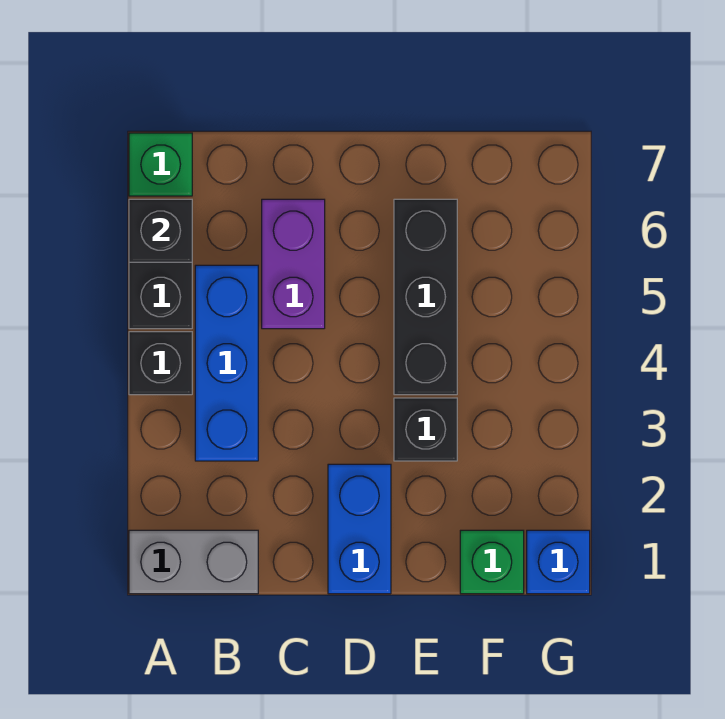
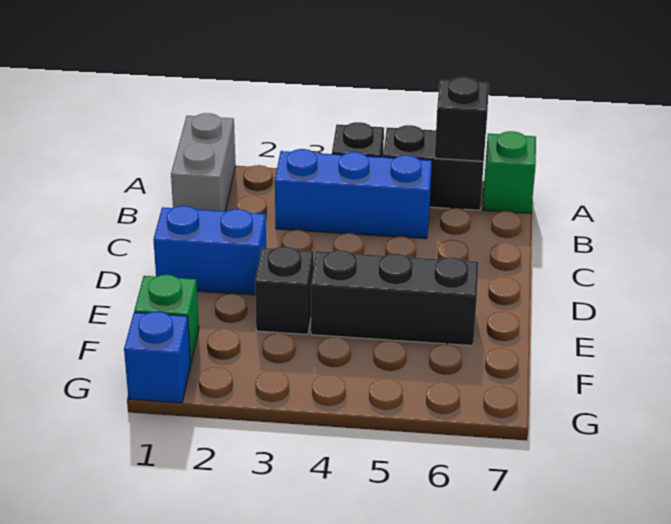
purple brick C5:C6 level 1 -> none

